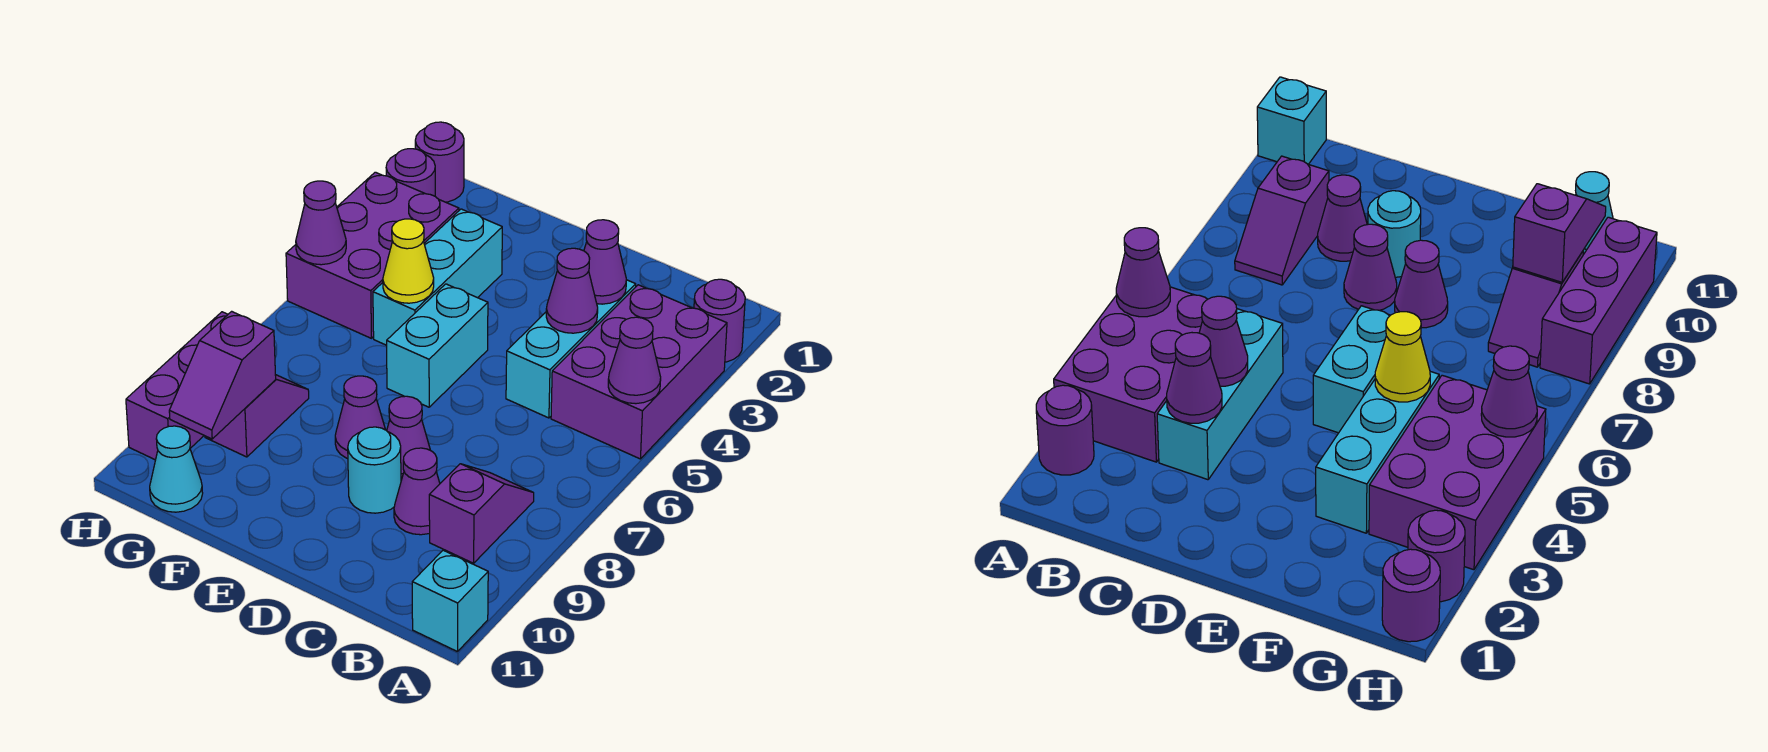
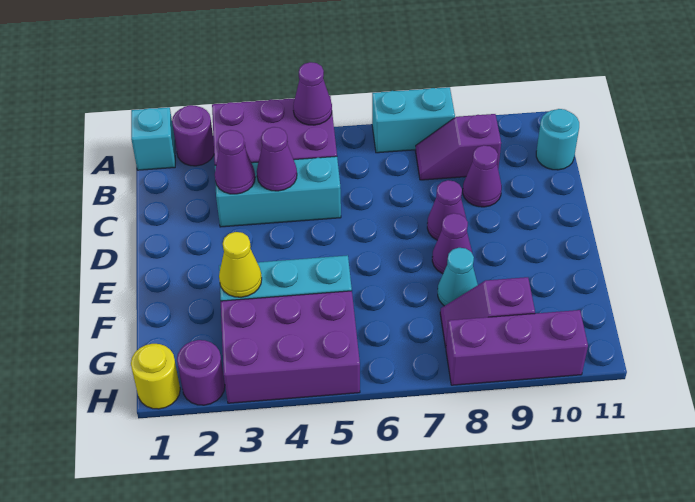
cyan brick A11 level 1 -> cyan brick A1 level 1
cyan round brick D9 level 1 -> cyan round brick B11 level 1
cyan brick E5:E6 level 1 -> cyan brick A7:A8 level 1
yellow cone F5 level 2 -> yellow cone F3 level 2
purple slope G9:G10 level 2 top 9 -> none
cyan cone G11 level 1 -> cyan cone F8 level 1
purple round brick H1 level 1 -> yellow round brick H1 level 1
purple cone H5 level 2 -> none

